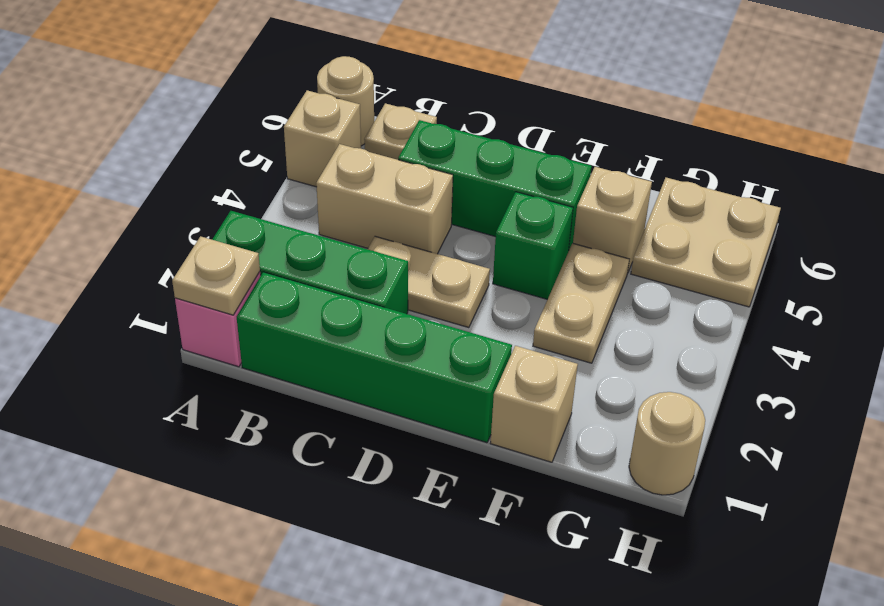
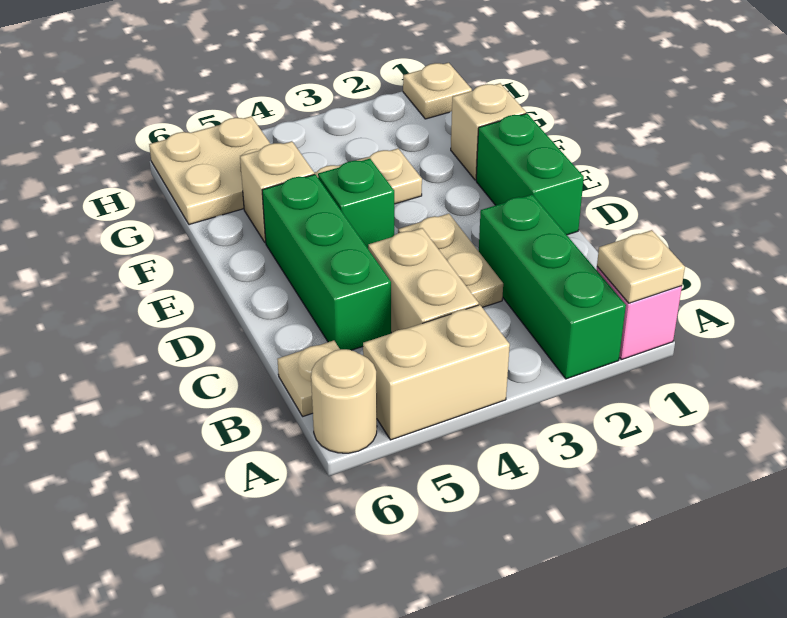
tan brick A5 level 1 -> tan brick A4:A5 level 1
green brick B1:E1 level 1 -> green brick D1:E1 level 1
tan round brick H1 level 1 -> tan plate H1 level 1

